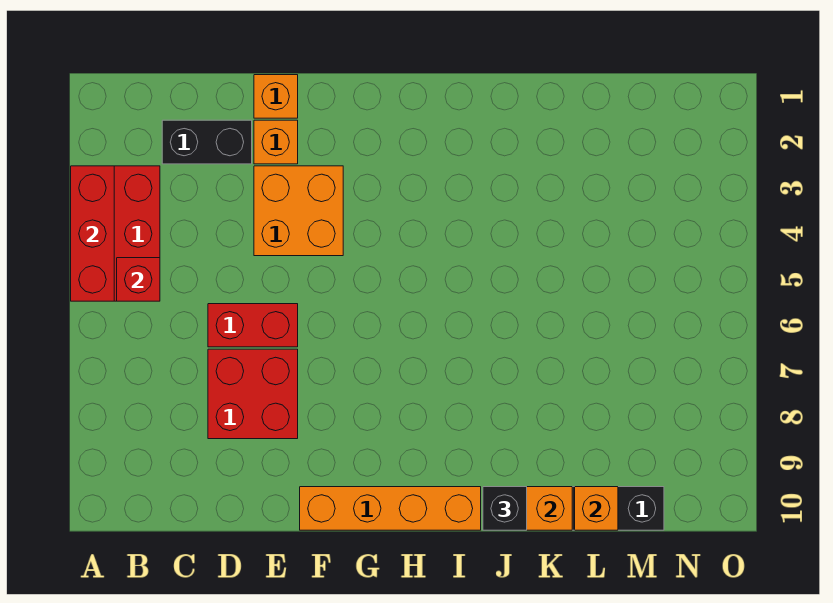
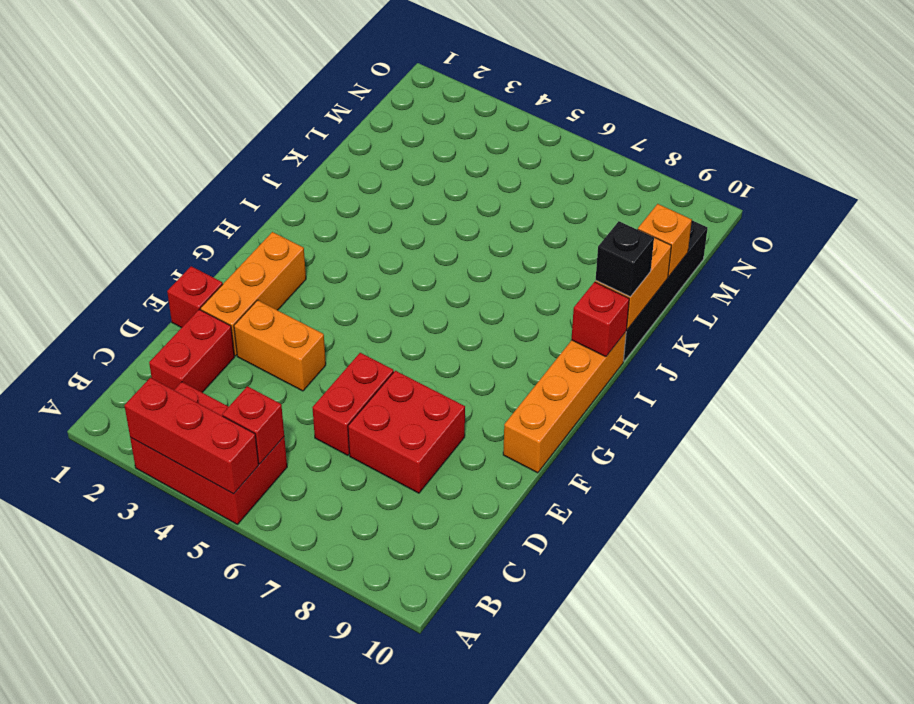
black brick C2:D2 level 1 -> red brick C2:D2 level 1
orange brick E1 level 1 -> red brick E1 level 1
orange brick E2 level 1 -> orange brick E2:G2 level 1
orange brick E3:F4 level 1 -> orange brick E3:E4 level 1
none -> red brick I10 level 2

